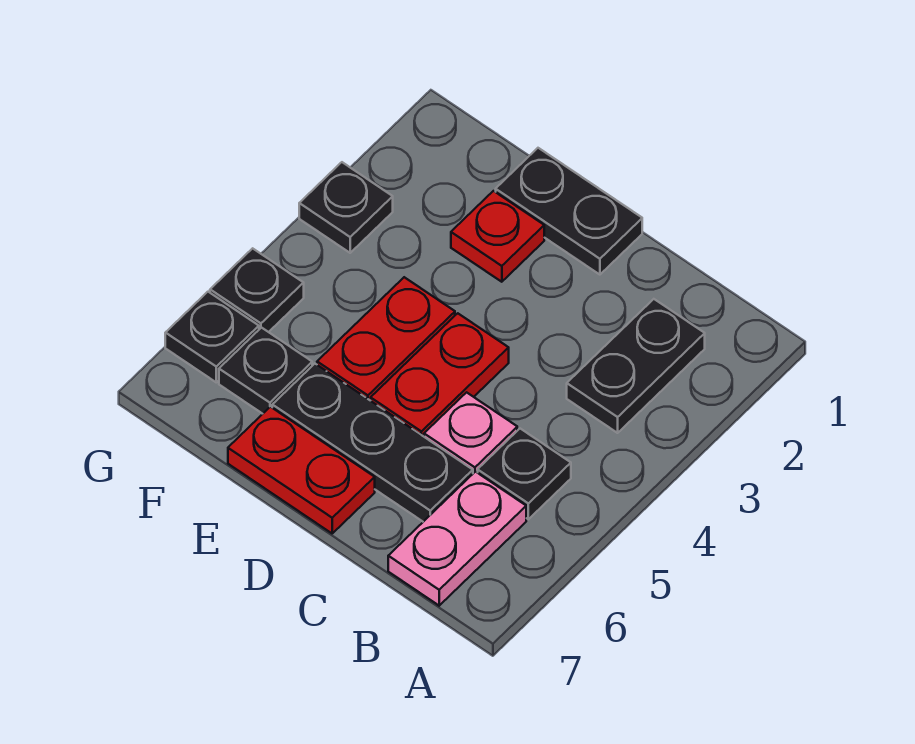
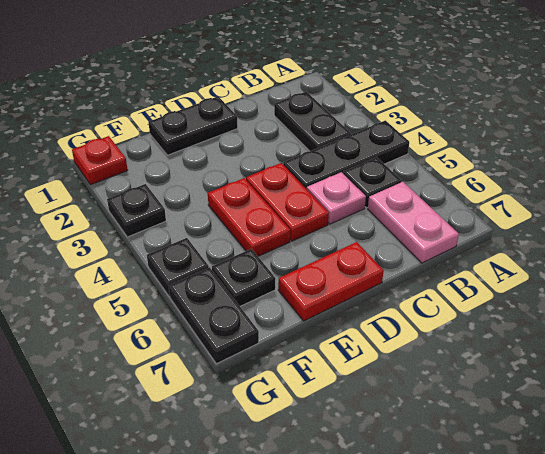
black plate C6:E6 level 1 -> black plate A4:C4 level 1
red plate E2 level 1 -> red plate G1 level 1
black plate G6 level 1 -> black plate G6:G7 level 1

